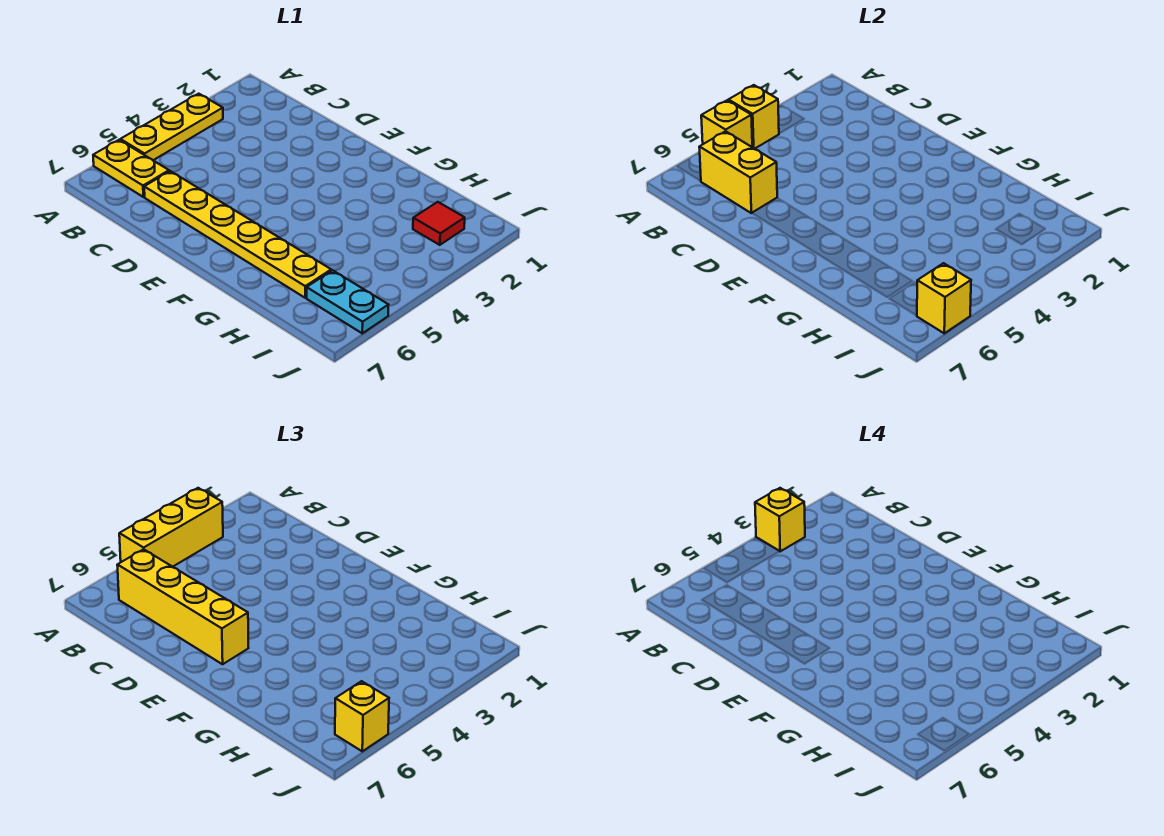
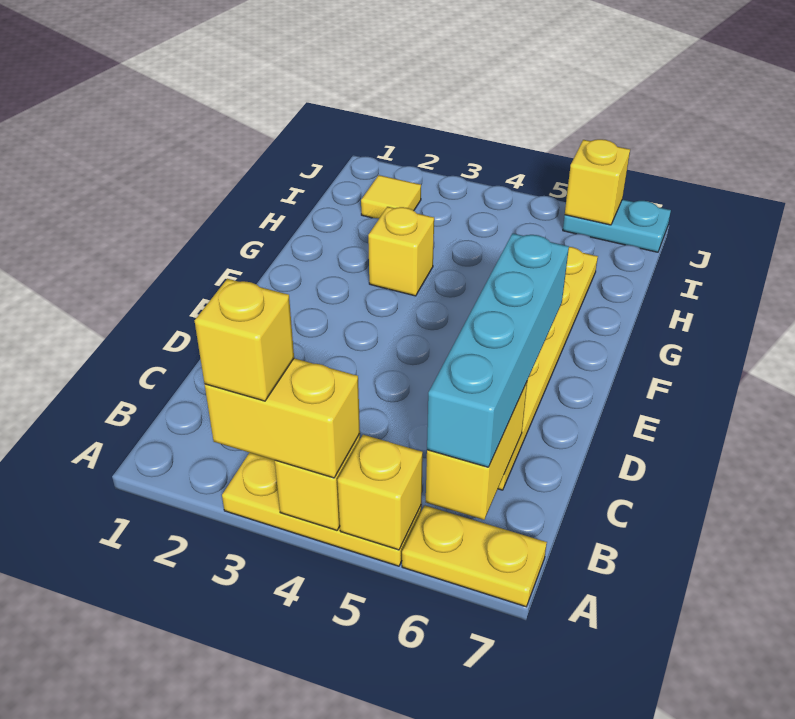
yellow brick A3:A5 level 3 -> yellow brick A3:A4 level 3
yellow plate A6:B6 level 1 -> yellow plate A6:A7 level 1
yellow brick B6:E6 level 3 -> cyan brick B6:E6 level 3
red tile I2 level 1 -> yellow tile I2 level 1
cyan plate I6:J6 level 1 -> cyan plate J6:J7 level 1
yellow brick J6 level 3 -> yellow brick G3 level 1

